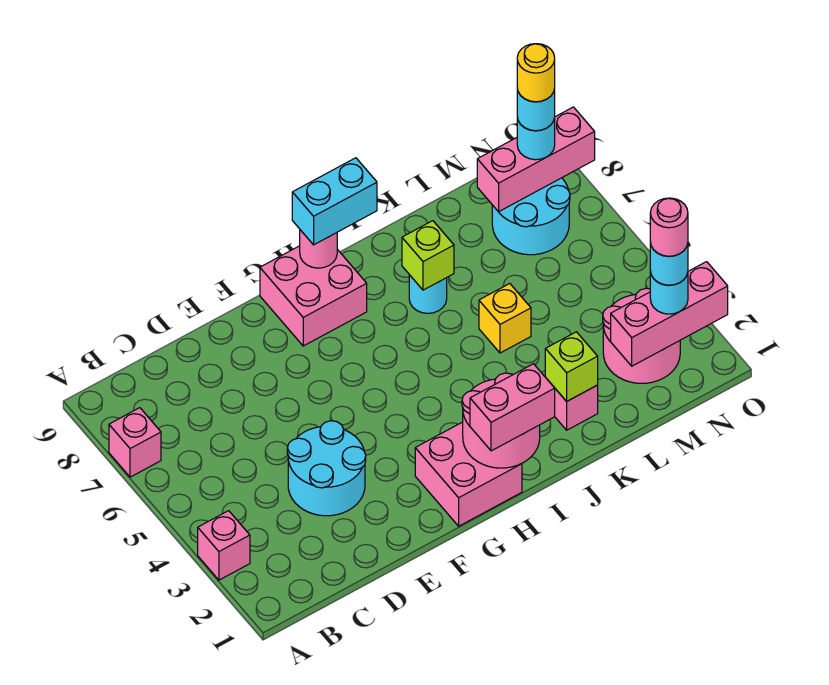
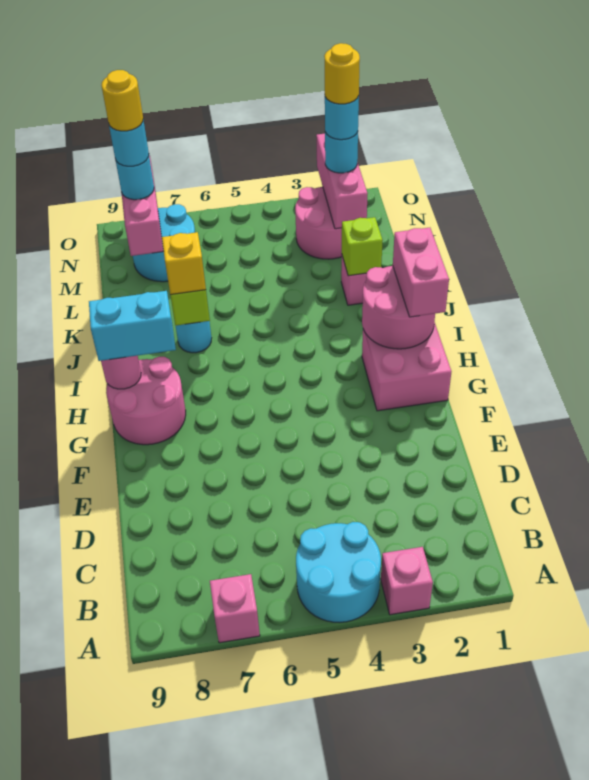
cyan round brick D3:E4 level 1 -> cyan round brick A4:B5 level 1
pink brick G8:H9 level 1 -> pink round brick G8:H9 level 1
cyan brick H9:I9 level 3 -> cyan brick H8:H9 level 3
yellow brick K5 level 1 -> yellow brick J7 level 3
pink round brick N2 level 5 -> yellow round brick N2 level 5

